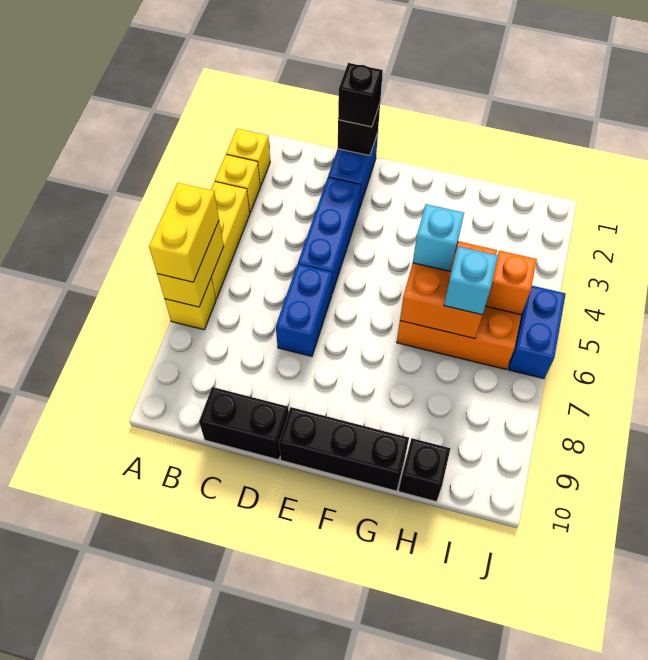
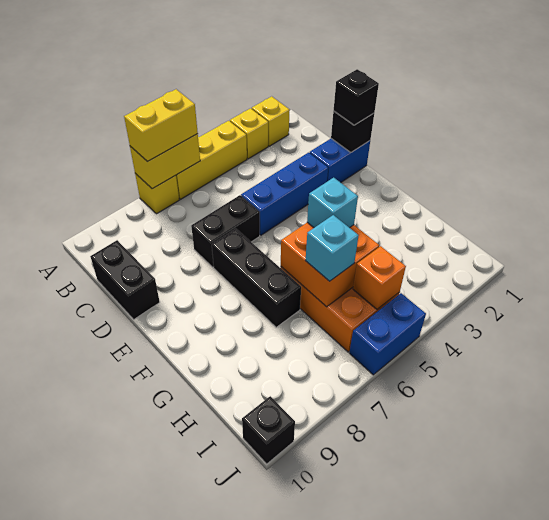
blue brick D6:D7 level 1 -> black brick D6:D7 level 1
black brick E10:G10 level 1 -> black brick E7:G7 level 1
black brick H10 level 1 -> black brick J10 level 1

